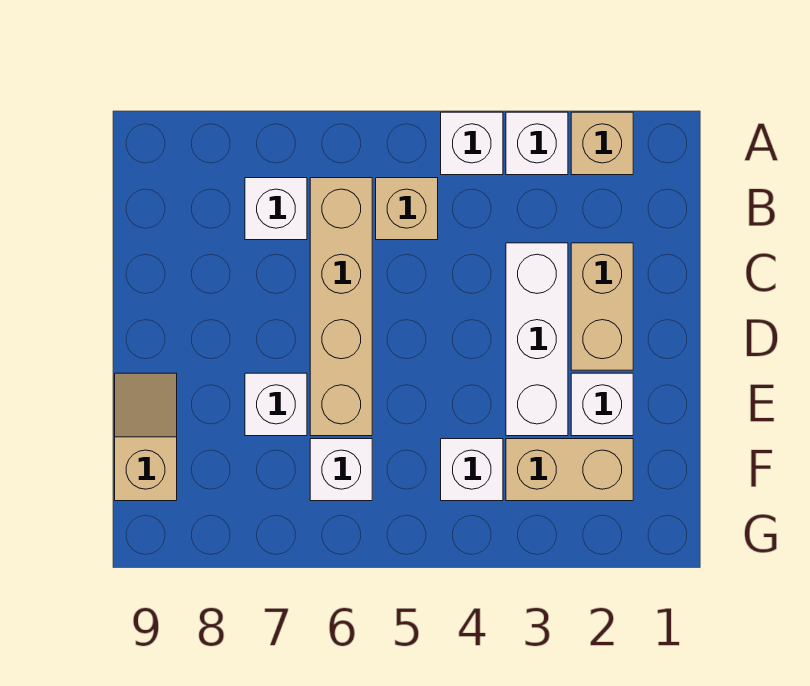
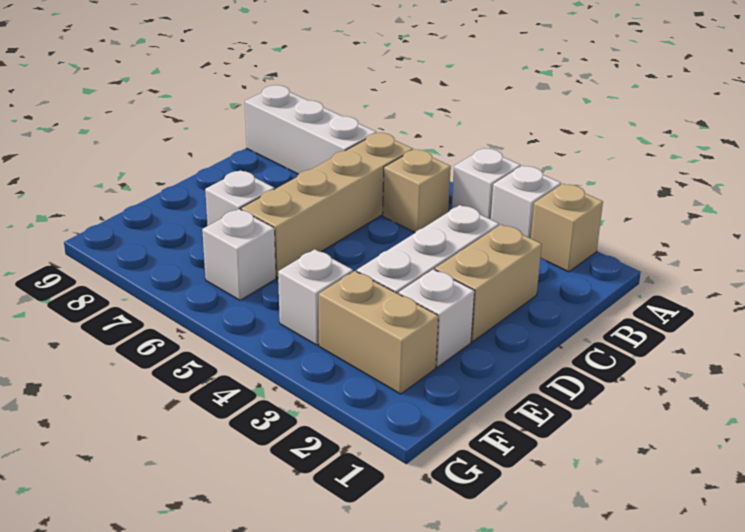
white brick B7 level 1 -> white brick B7:B9 level 1
tan slope E9:F9 level 1 top F -> none

